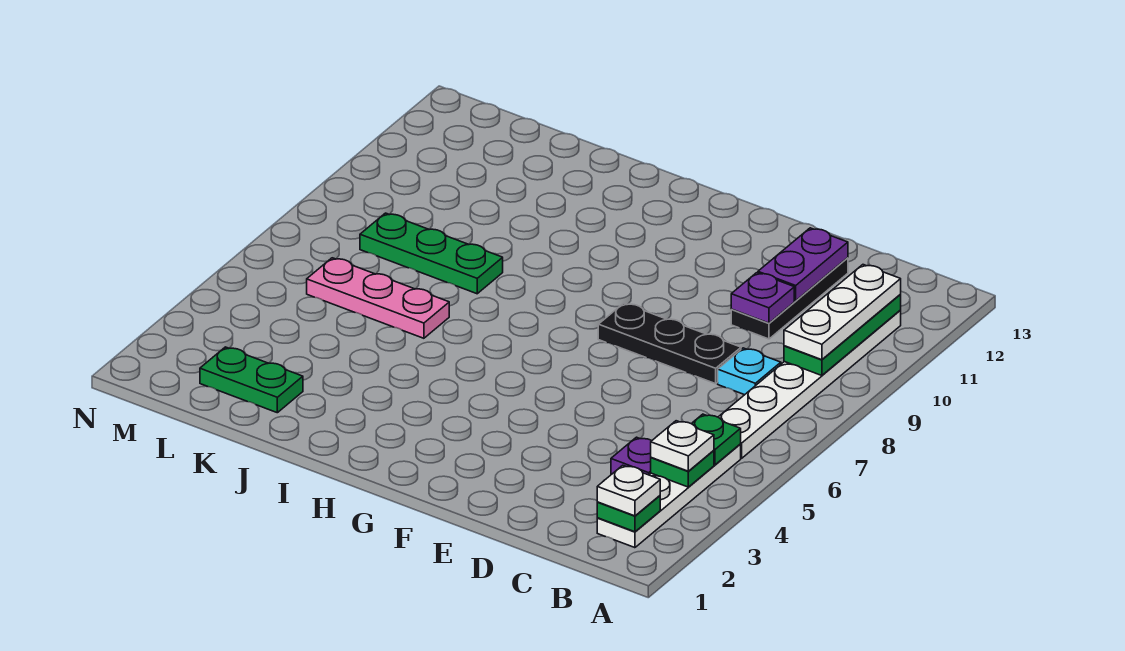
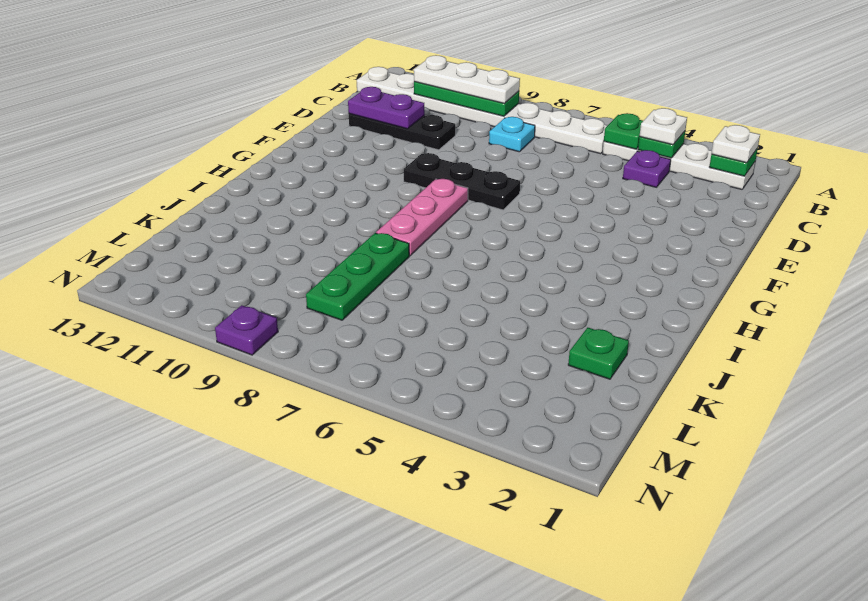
white plate B6:B11 level 1 -> white plate B6:B13 level 1
black plate D8:F8 level 1 -> black plate F7:F9 level 1
purple plate D10 level 2 -> purple plate N9 level 1
pink plate J6:L6 level 1 -> pink plate G8:I8 level 1
green plate K2:L2 level 1 -> green plate K2 level 1

